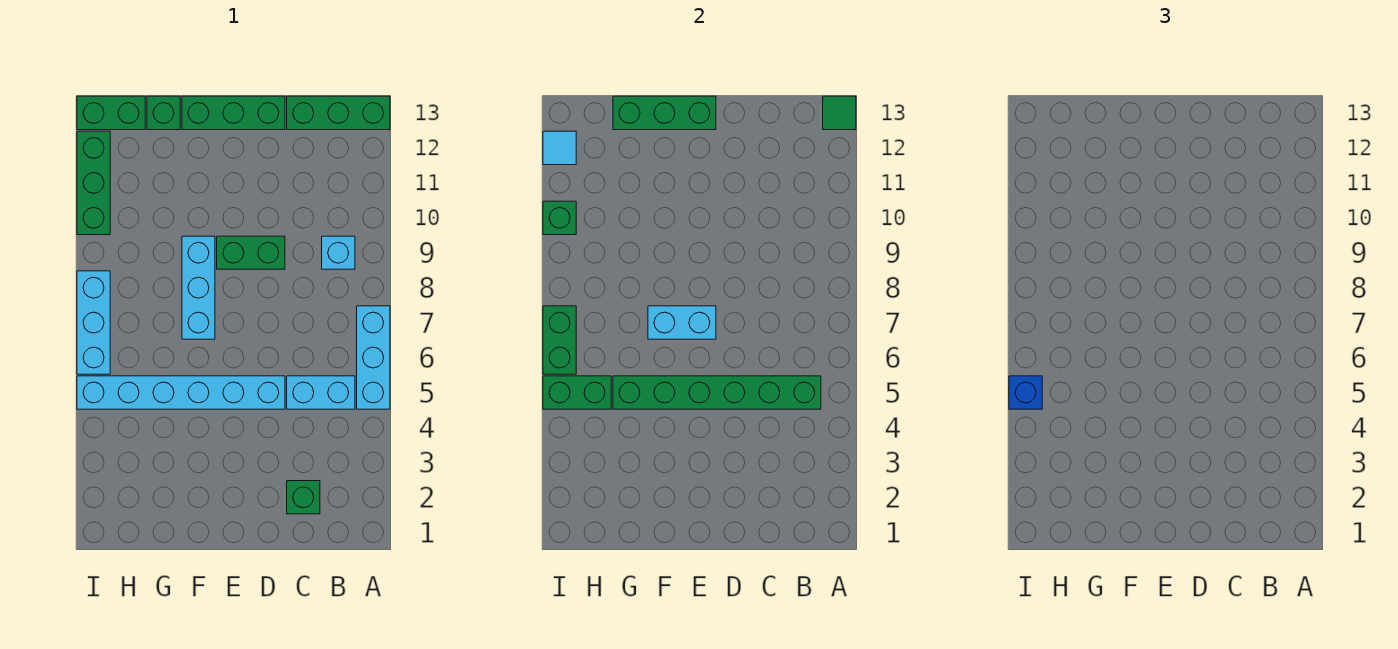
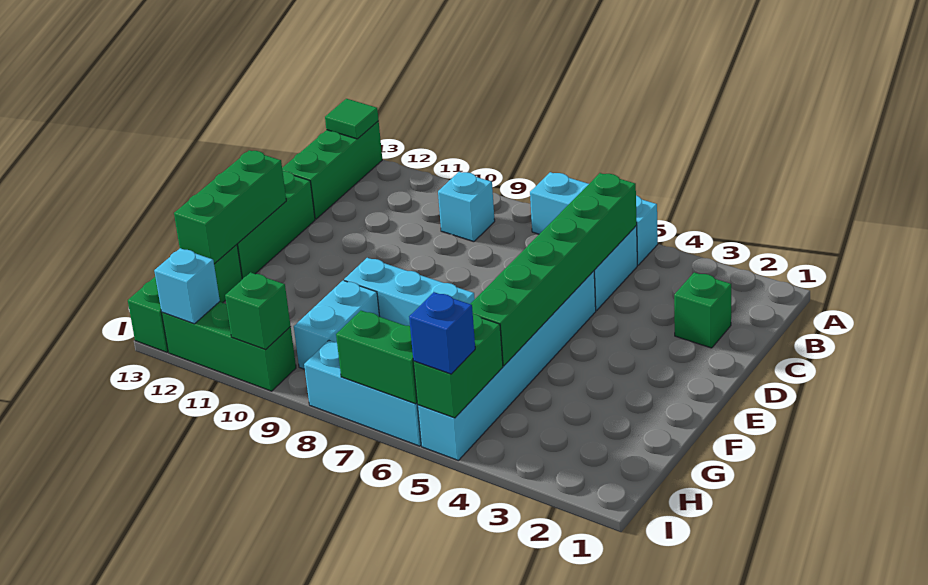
green brick D9:E9 level 1 -> none
cyan brick E7:F7 level 2 -> cyan brick G9:H9 level 1
cyan tile I12 level 2 -> cyan brick I12 level 2

